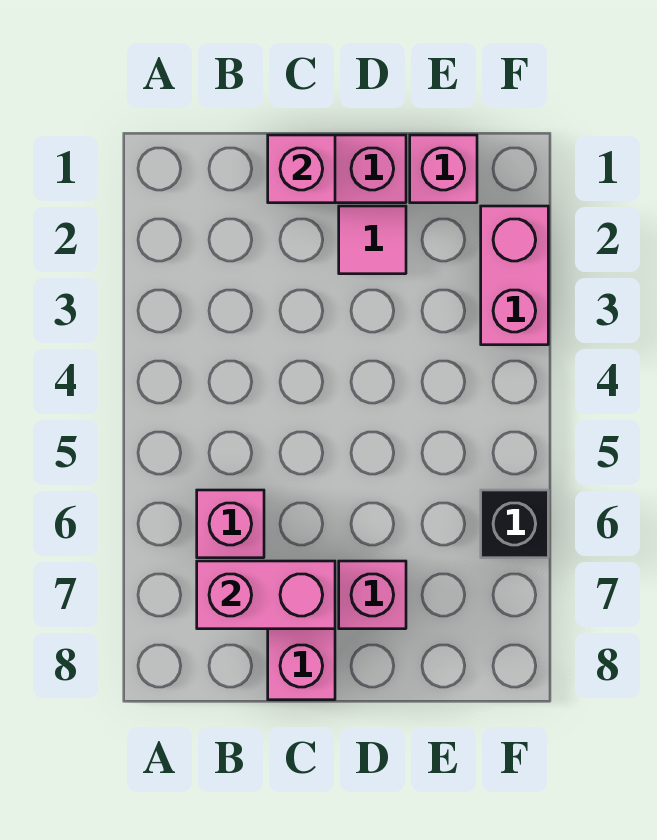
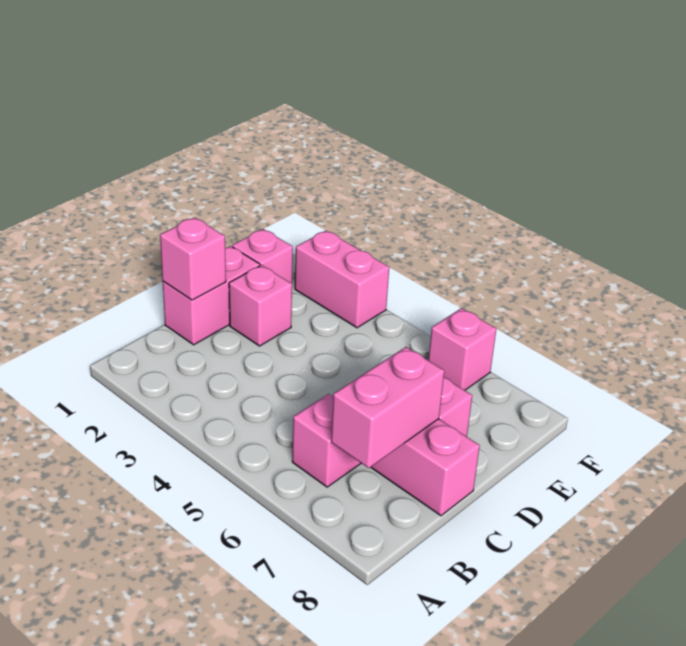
pink tile D2 level 1 -> pink brick D2 level 1
black brick F6 level 1 -> pink brick F6 level 1

